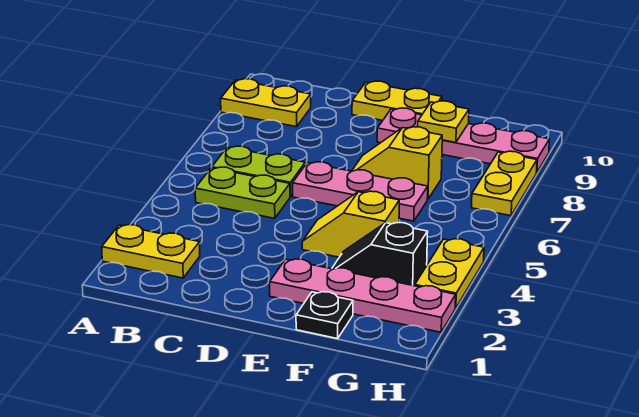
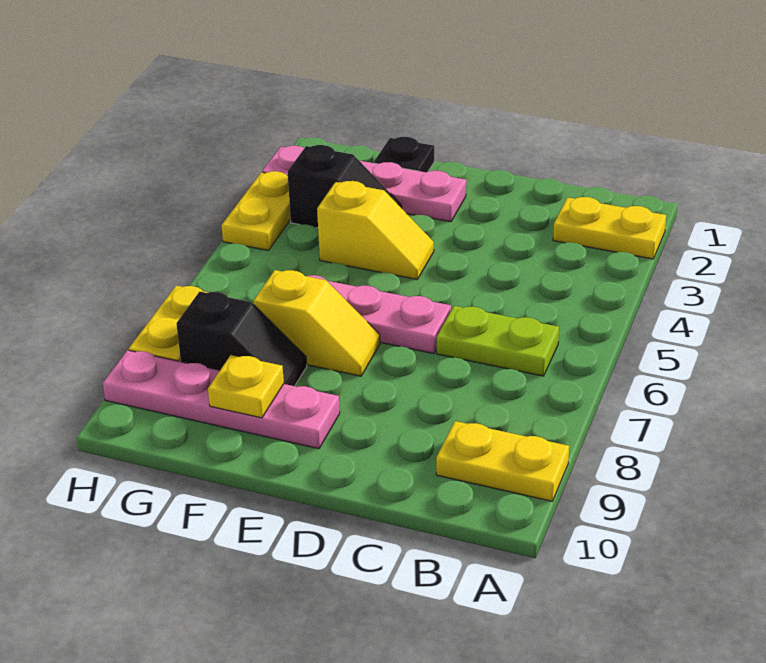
lime plate B5:C5 level 1 -> none
yellow plate D10:E10 level 1 -> none
none -> black slope F8:G8 level 1 top G

